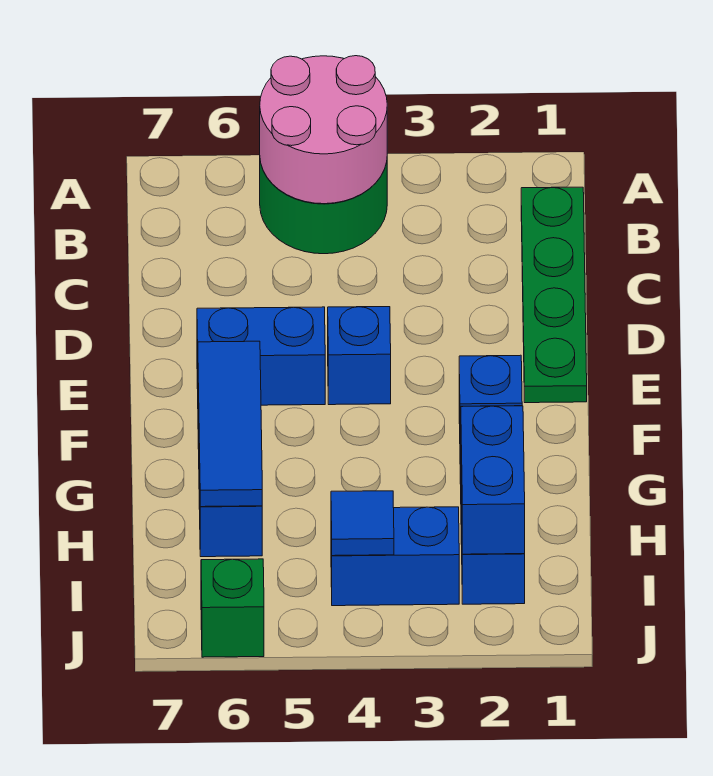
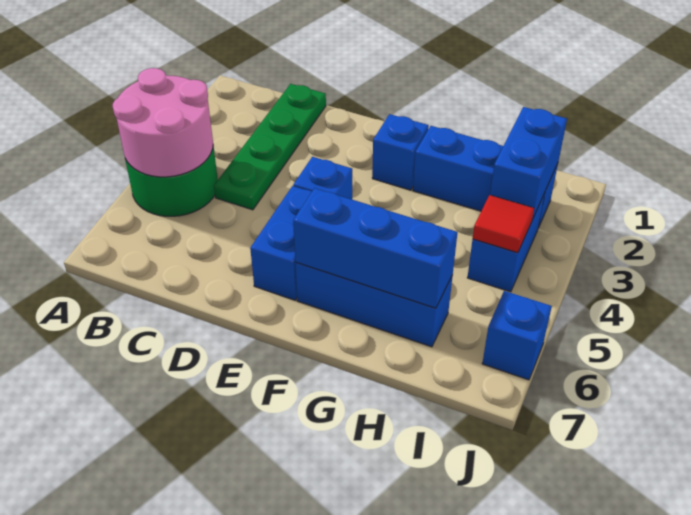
green plate B1:E1 level 1 -> green plate C1:C4 level 1
blue tile F6:H6 level 2 -> blue brick F6:H6 level 2
blue brick H2:I2 level 2 -> blue brick I2:I3 level 2
blue tile I4 level 2 -> red tile I4 level 2
green brick J6 level 1 -> blue brick J6 level 1

